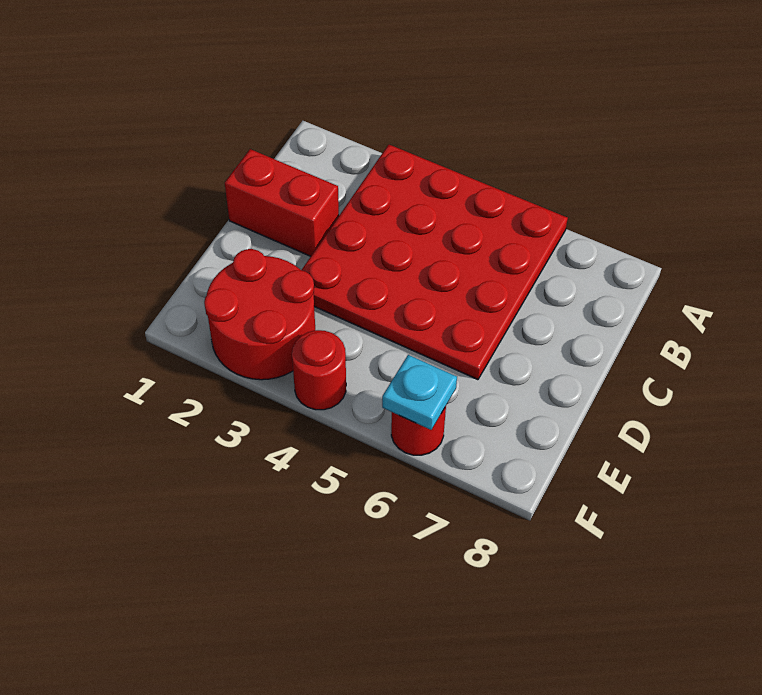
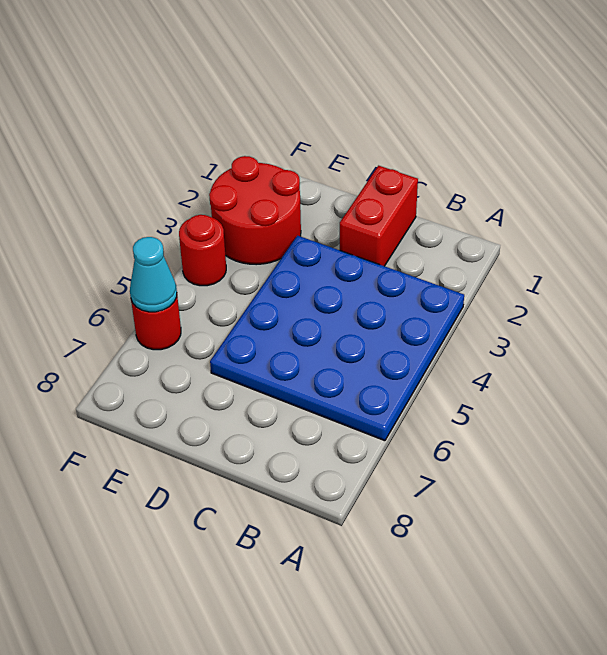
red plate A3:D6 level 1 -> blue plate A3:D6 level 1
cyan plate F6 level 2 -> cyan cone F6 level 2

